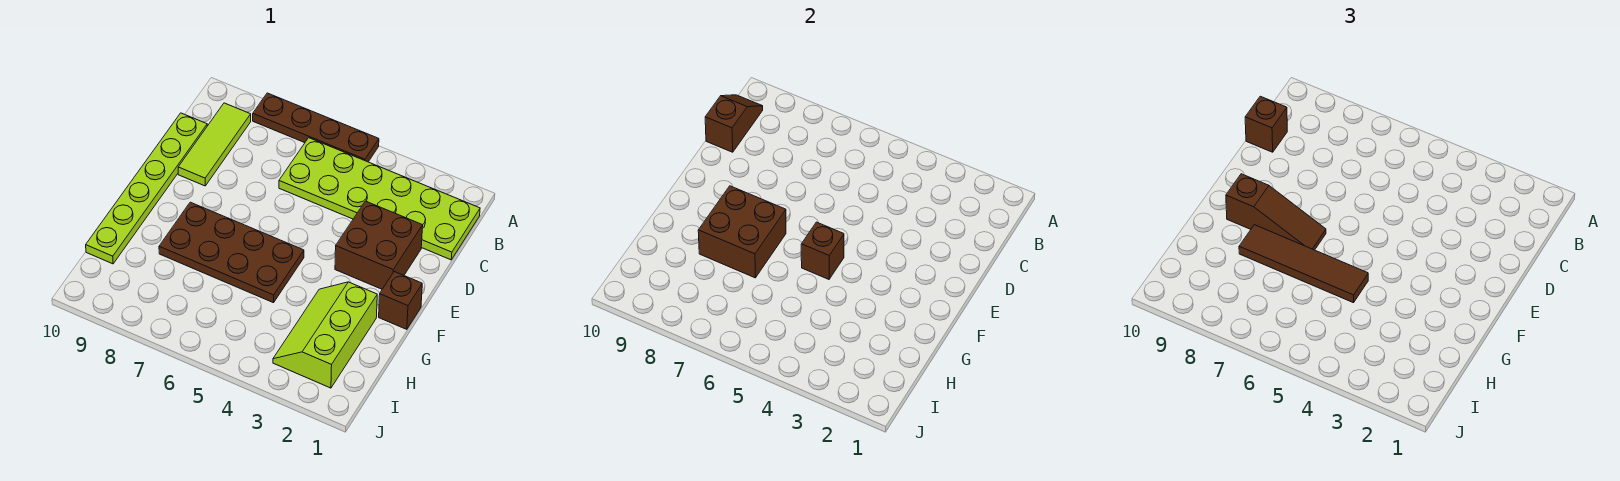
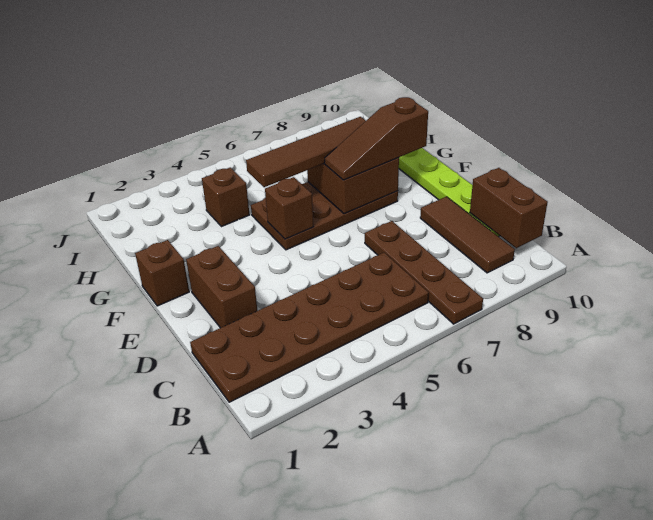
brown plate A5:A8 level 1 -> brown plate A7:D7 level 1
lime plate B1:C6 level 1 -> brown plate B1:C6 level 1
lime tile B9:D9 level 1 -> brown tile B9:D9 level 1
brown slope B10:C10 level 2 top C -> brown brick B10:C10 level 2
brown brick C10 level 3 -> brown brick H4 level 1
brown brick D2:E3 level 1 -> brown brick D2:E2 level 1
lime slope G2:I3 level 1 top 2 -> none

